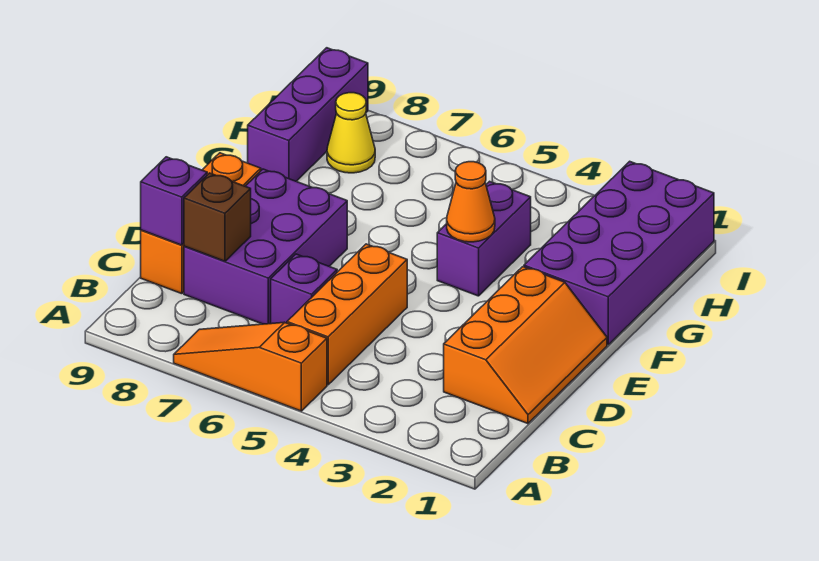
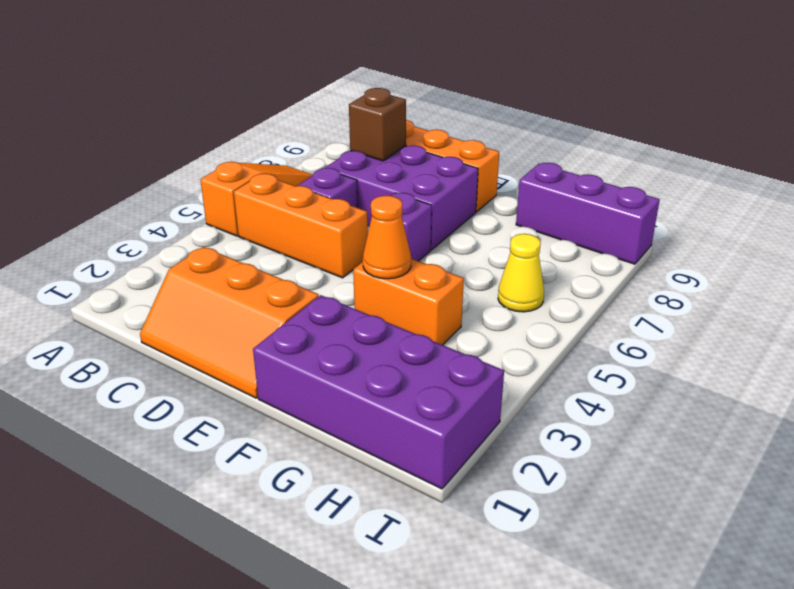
purple brick C9 level 2 -> purple brick E6 level 1
purple brick F4:G4 level 1 -> orange brick F4:G4 level 1
yellow cone H8 level 1 -> yellow cone H6 level 1

